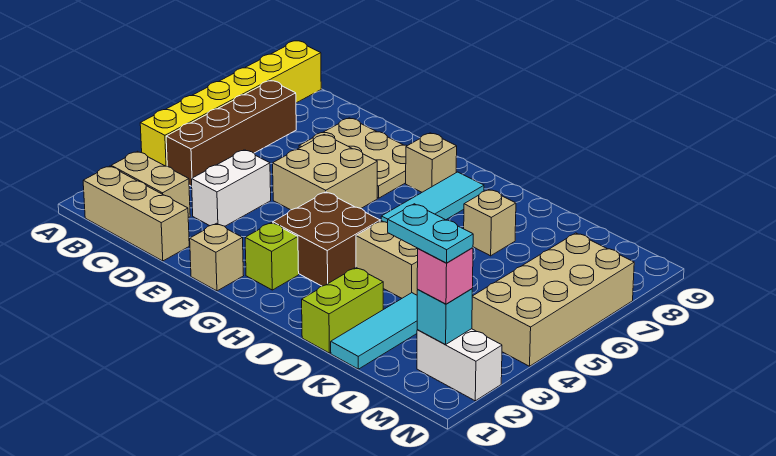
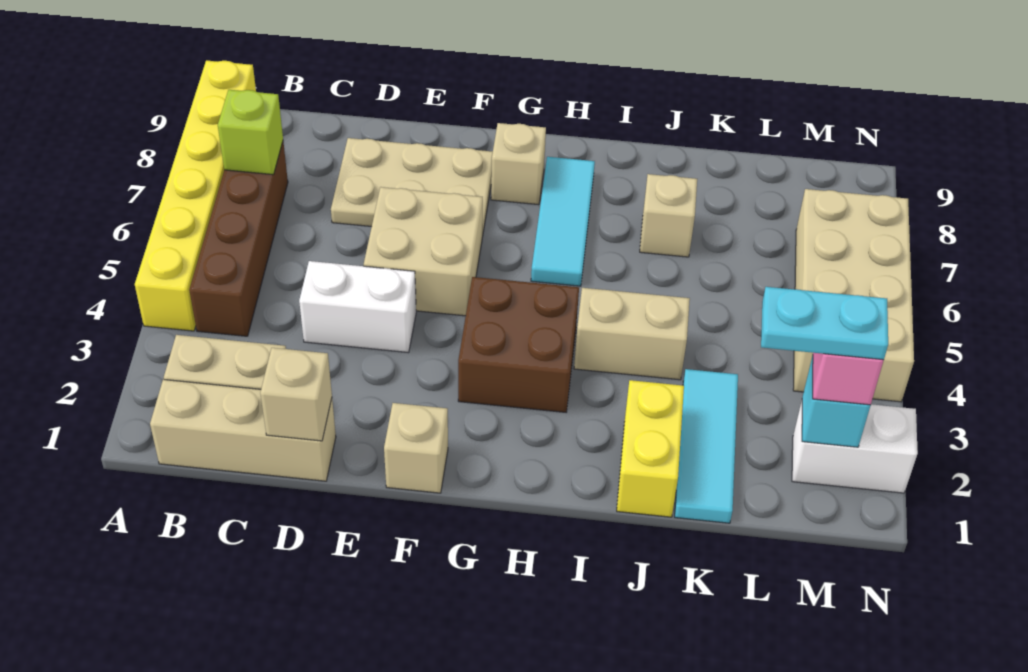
none -> tan brick D1 level 2
white brick D3:D4 level 1 -> white brick D4:E4 level 1
lime brick G2 level 1 -> lime brick B7 level 2
lime brick J1:J2 level 1 -> yellow brick J1:J2 level 1

